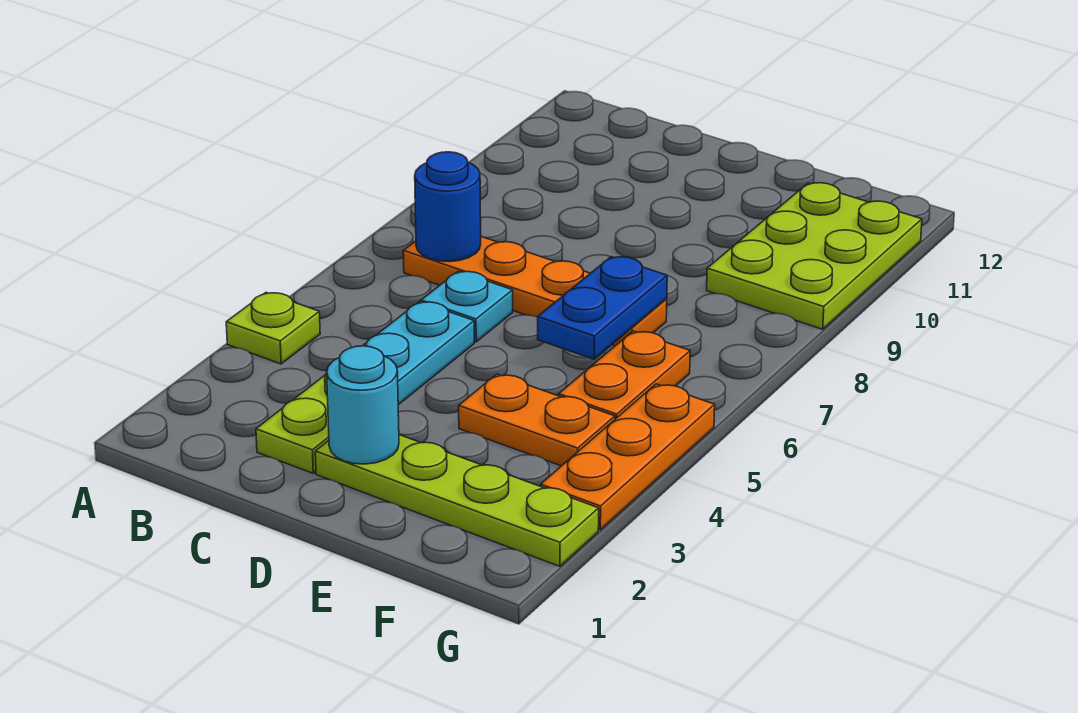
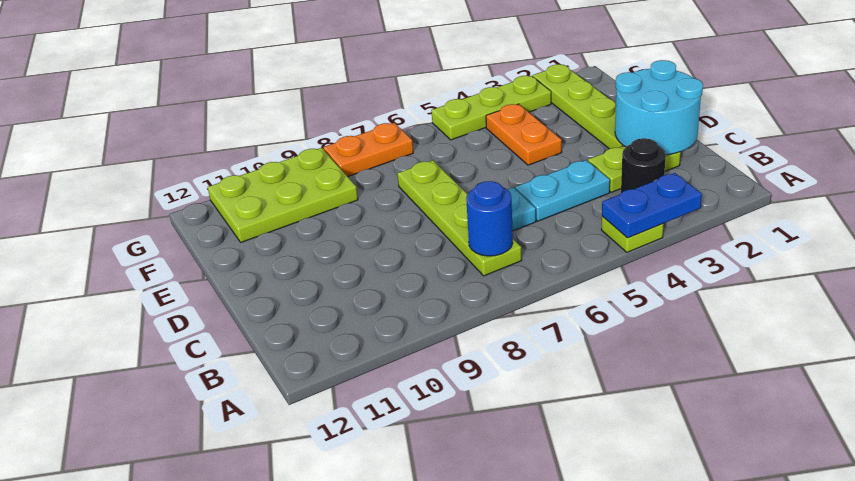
none -> black round brick B3 level 1
orange plate B7:E7 level 1 -> lime plate B7:E7 level 1
cyan round brick D2 level 2 -> cyan round brick C1:D2 level 2
blue plate E6:E7 level 2 -> blue plate A3:A4 level 2
orange plate F5:F6 level 1 -> orange plate G7:G8 level 1
orange plate G3:G5 level 1 -> lime plate G3:G5 level 1

